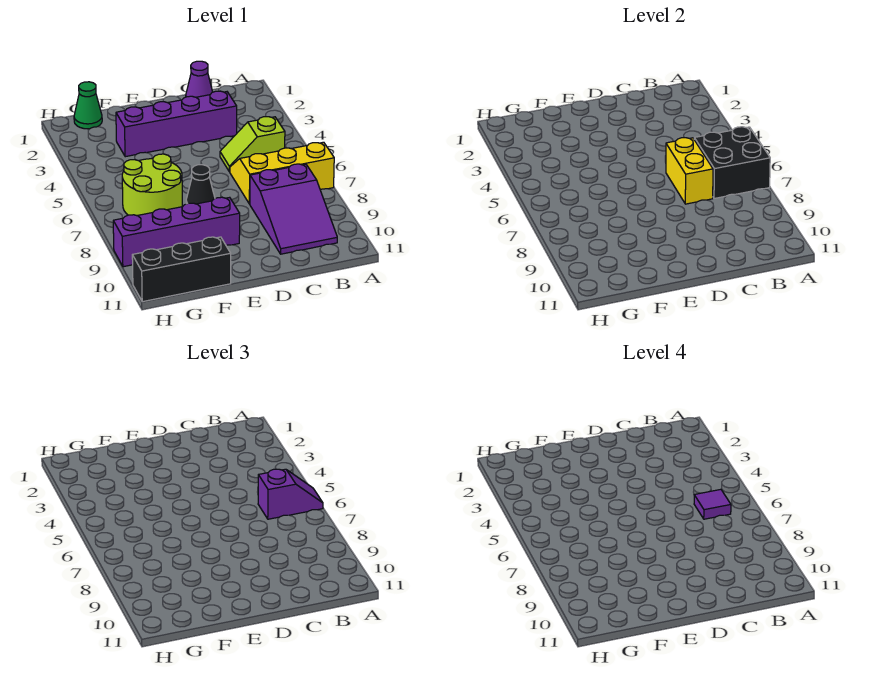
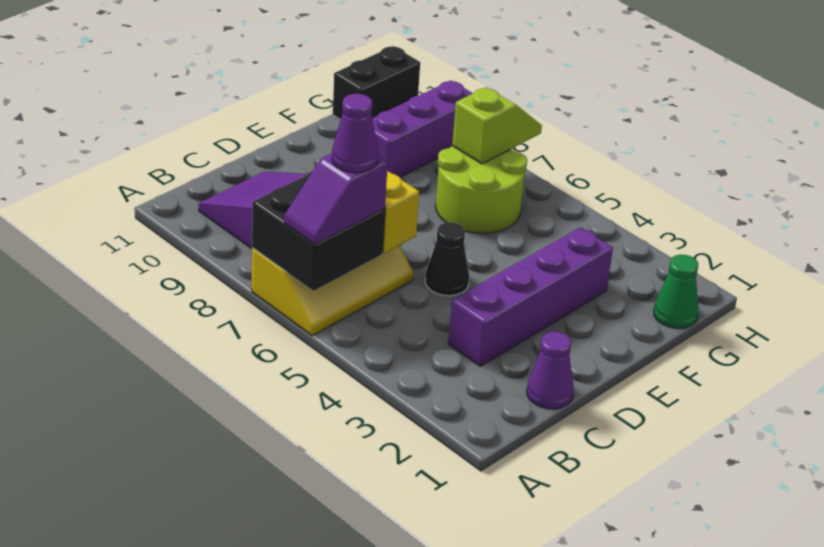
lime slope B5:C5 level 1 top B -> lime slope G7:H7 level 2 top G
purple tile B6 level 4 -> purple cone B6 level 4
black cone E7 level 1 -> black cone D5 level 1
purple brick E9:H9 level 1 -> purple brick F9:H9 level 1
black brick F11:H11 level 1 -> black brick G11:H11 level 1

